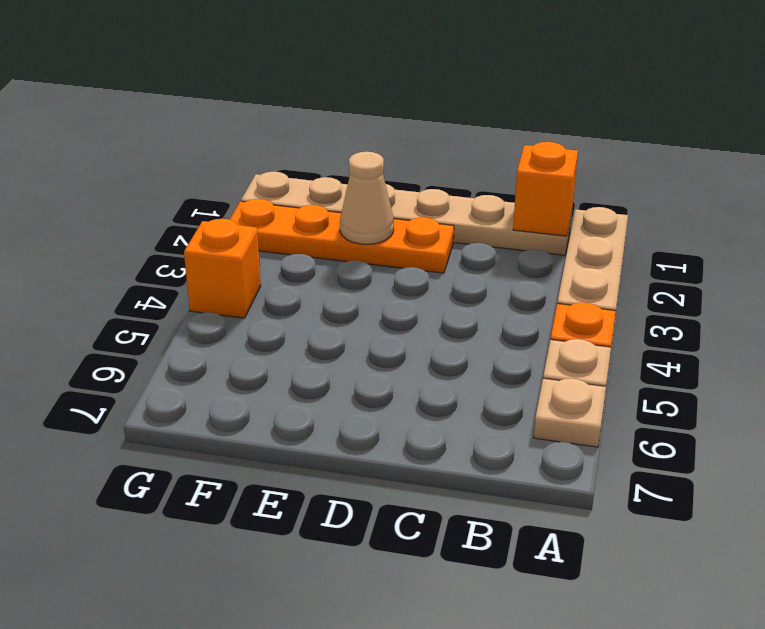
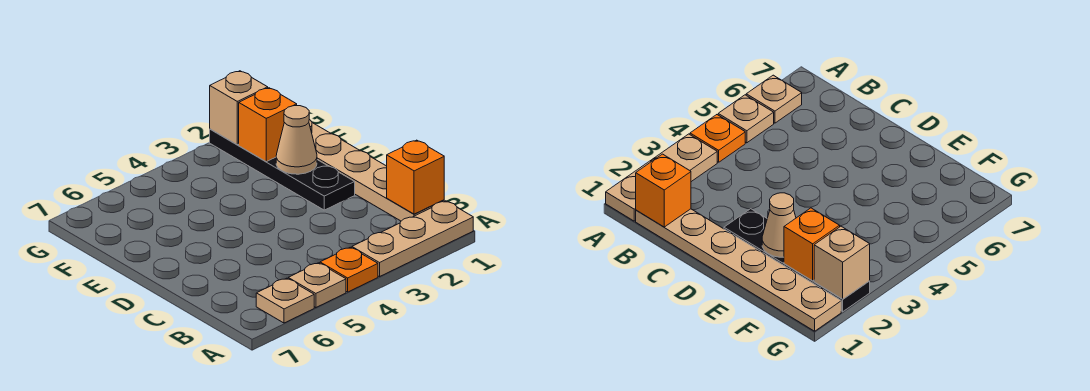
orange plate D2:G2 level 1 -> black plate D2:G2 level 1
none -> tan brick G2 level 2
orange brick G4 level 1 -> orange brick F2 level 2

